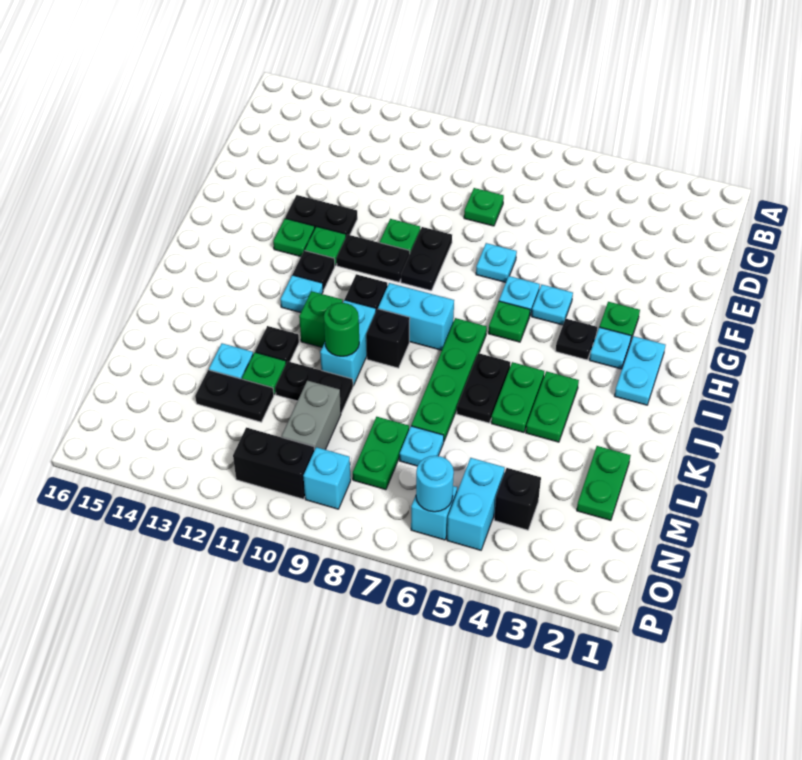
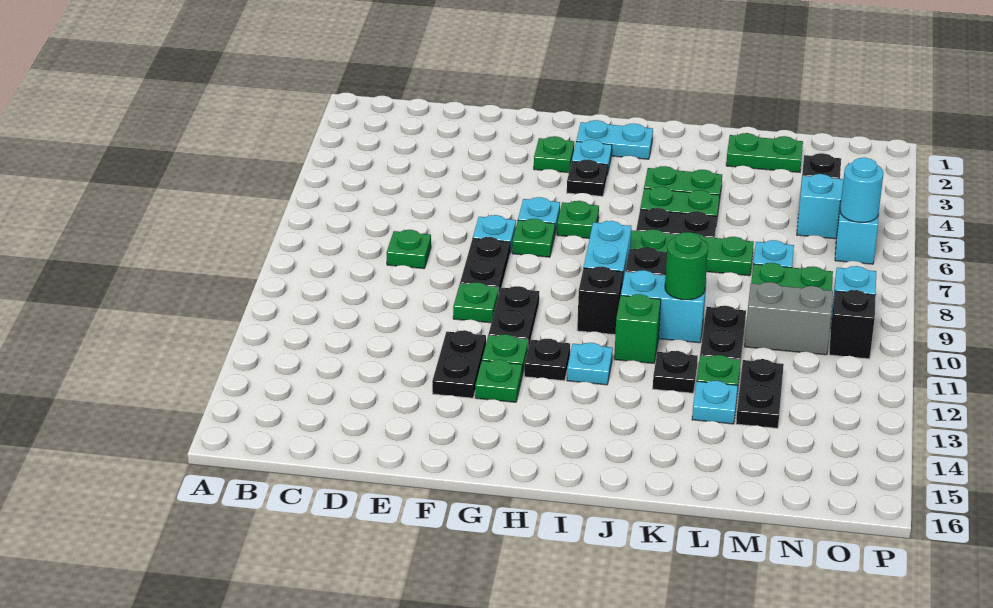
black plate F9:G9 level 1 -> black plate F8:F9 level 1
cyan plate G5 level 1 -> none
none -> green plate G7 level 1
black brick O10:O11 level 1 -> black brick O10 level 1

